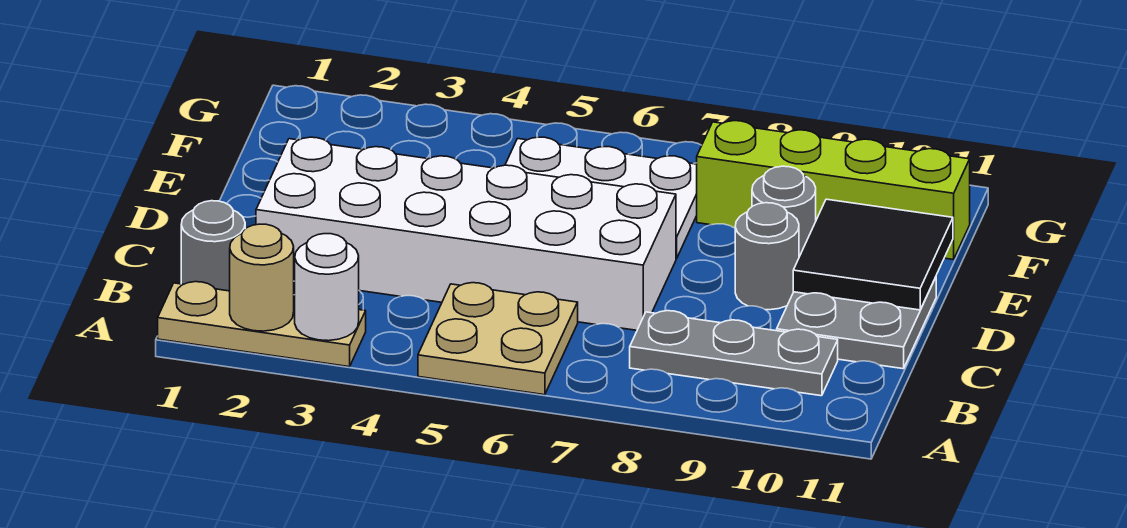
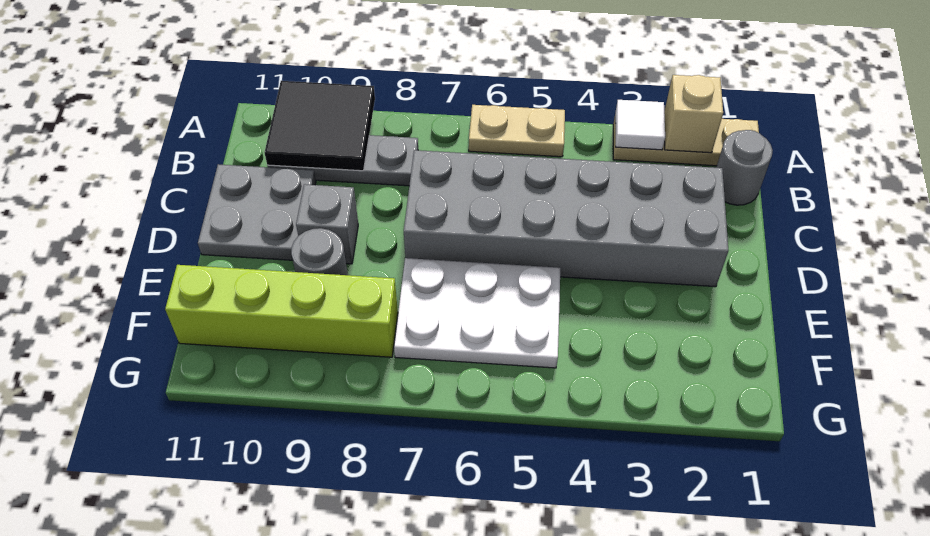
tan round brick A2 level 2 -> tan brick A2 level 2
white round brick A3 level 2 -> white tile A3 level 2
tan plate A5:B6 level 1 -> tan plate A5:A6 level 1
white brick C2:D7 level 1 -> grey brick C2:D7 level 1
grey round brick D9 level 1 -> grey brick D9 level 1
black tile D10:E11 level 2 -> black tile A9:B10 level 2

